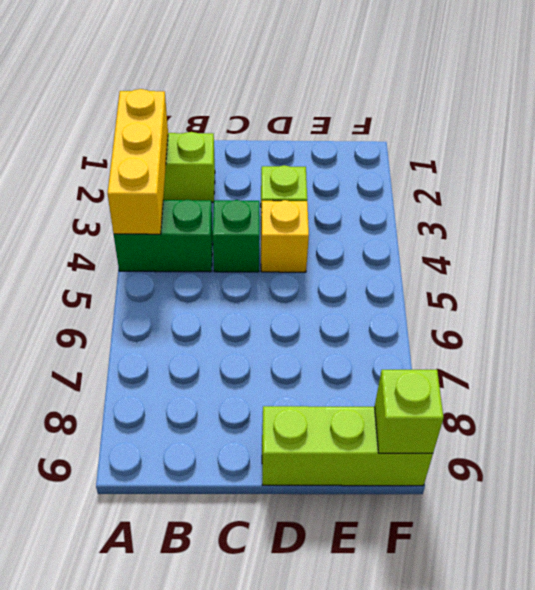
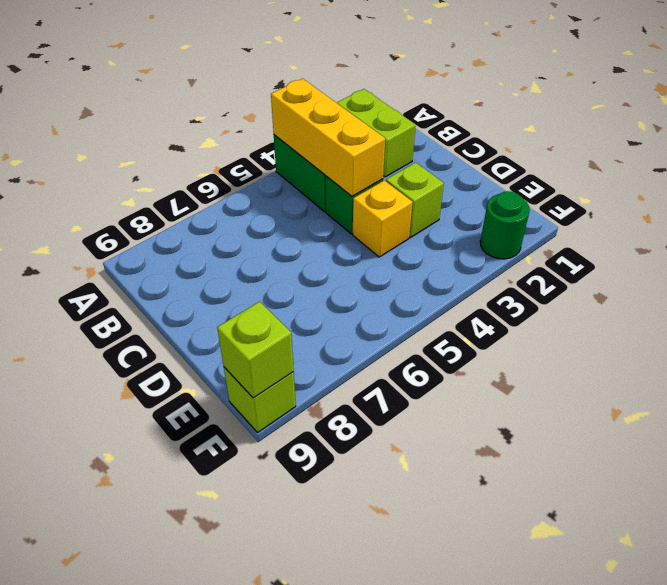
yellow brick A2:A4 level 2 -> yellow brick A4:C4 level 2
lime brick D9:F9 level 1 -> lime brick F9 level 1
none -> green round brick F2 level 1

